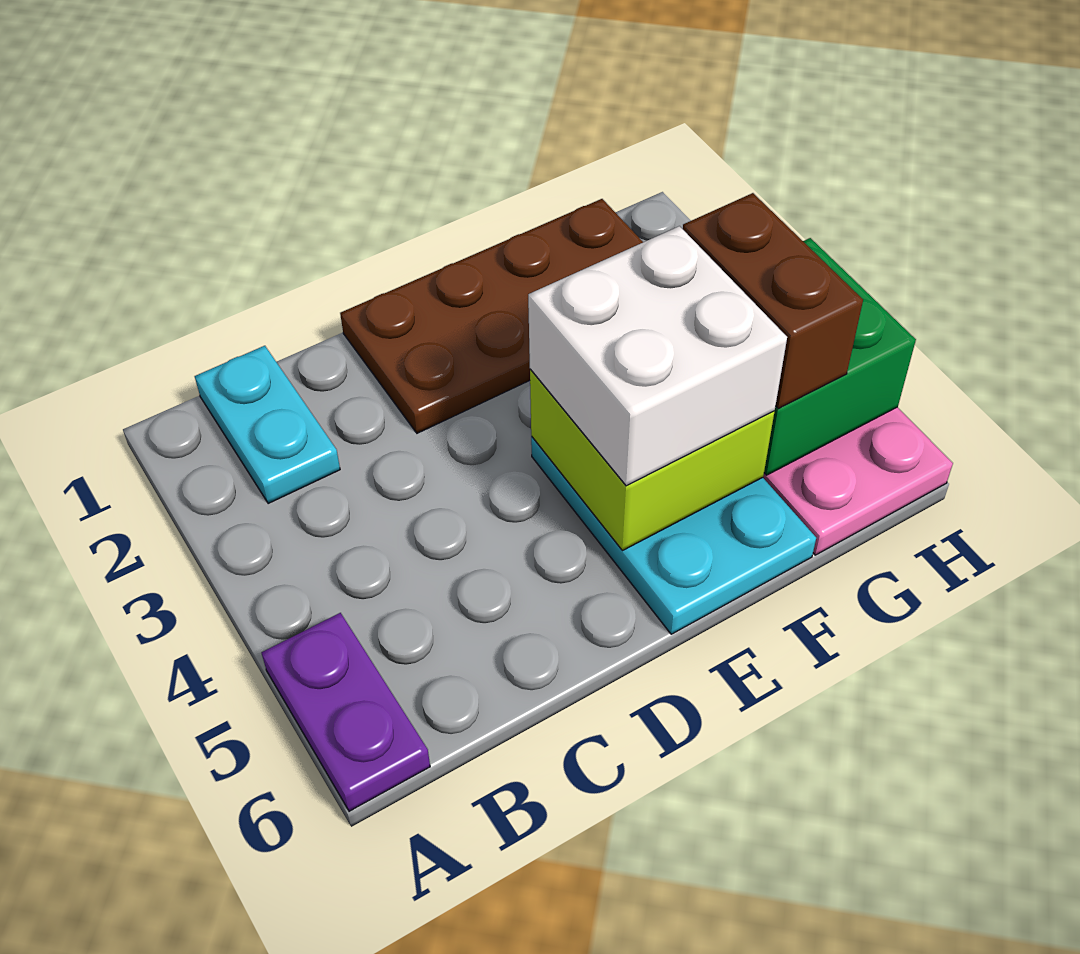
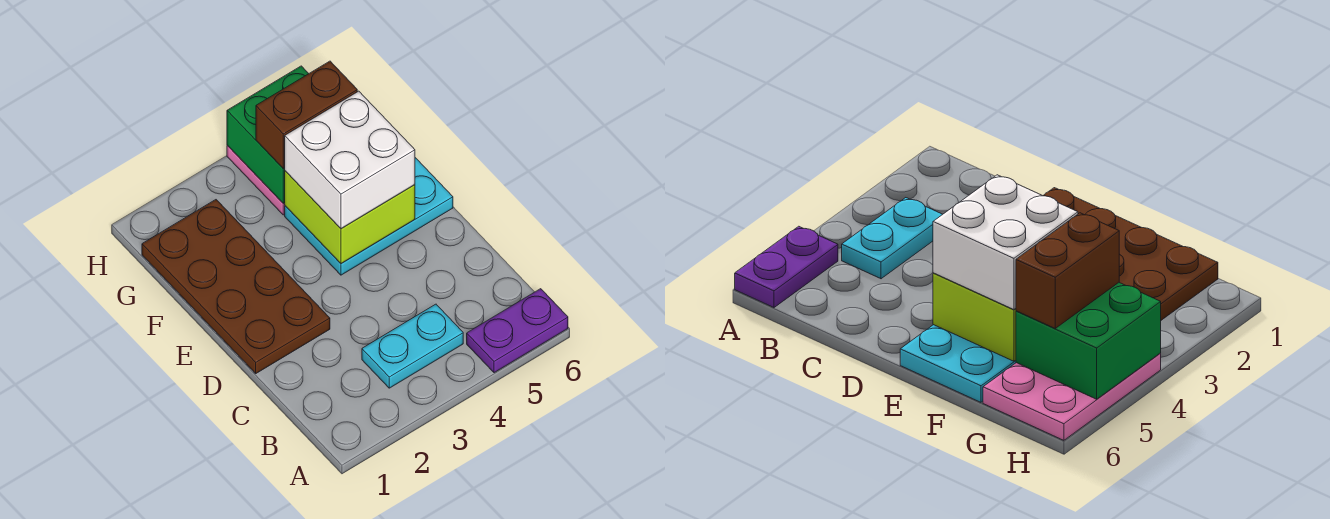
cyan plate B1:B2 level 1 -> cyan plate B3:B4 level 1

